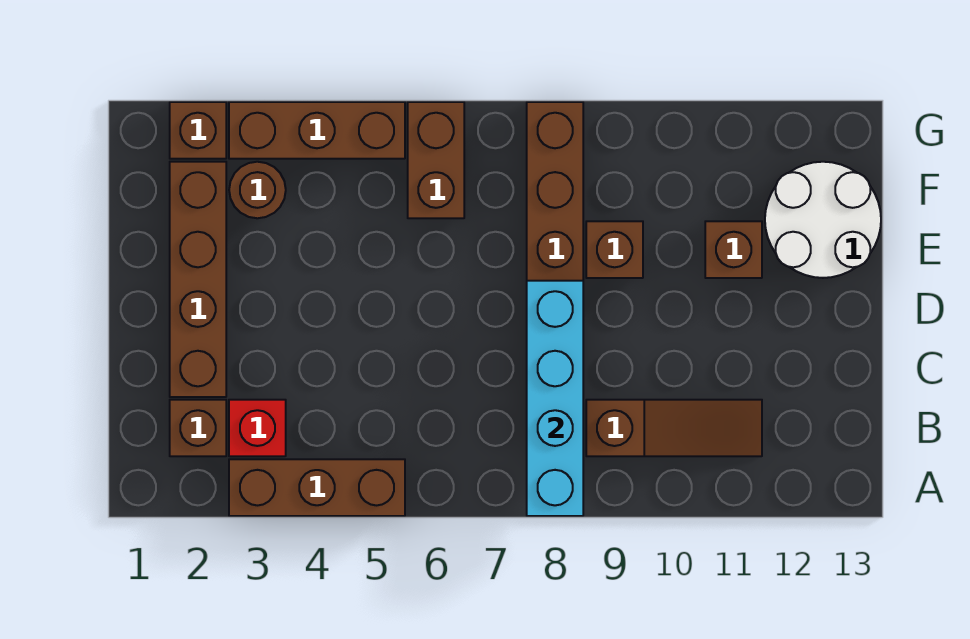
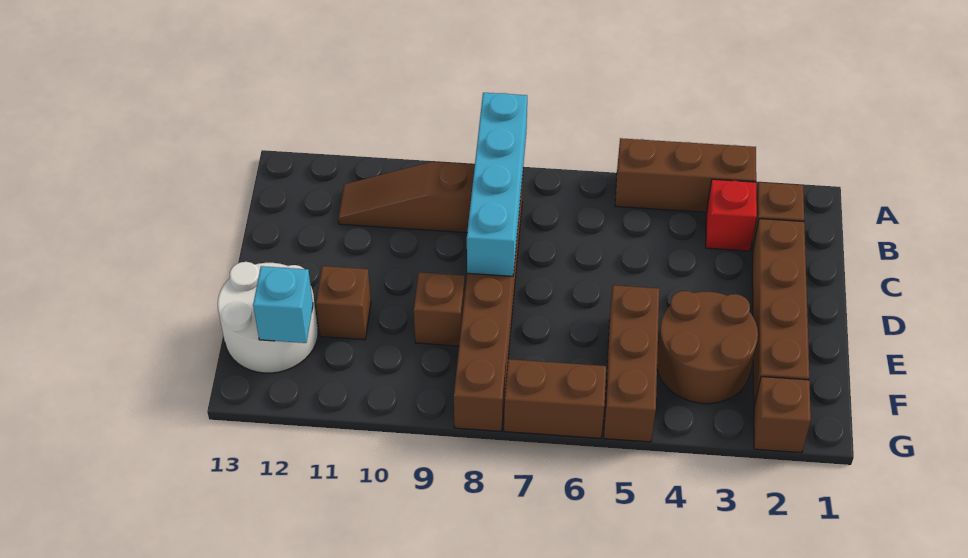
brown round brick F3 level 1 -> brown round brick E3:F4 level 1
brown brick F6:G6 level 1 -> brown brick G6:G7 level 1
none -> cyan brick F12 level 2
brown brick G3:G5 level 1 -> brown brick E5:G5 level 1

